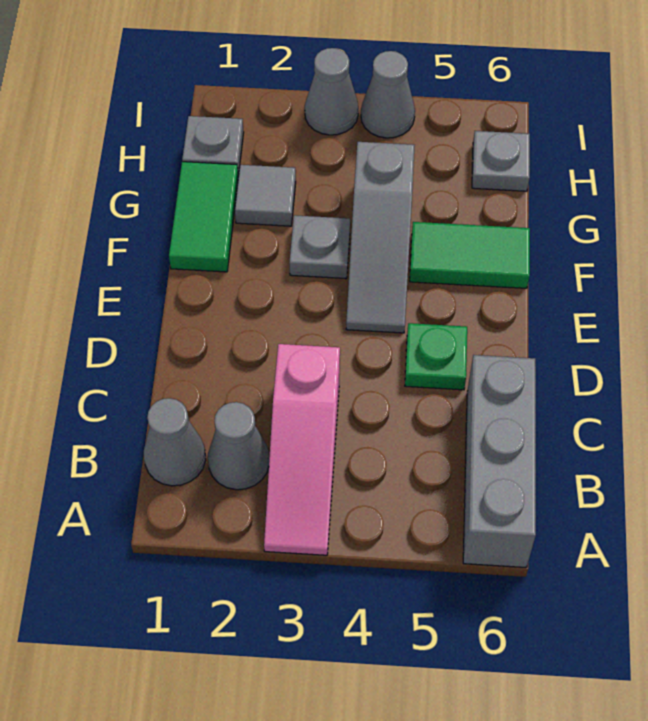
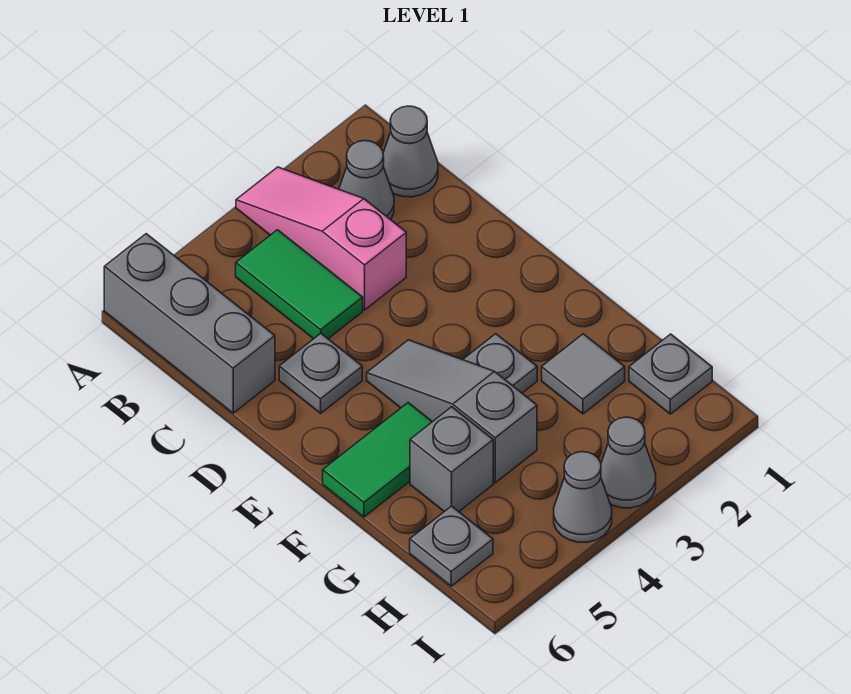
green plate D5 level 1 -> grey plate D5 level 1
green tile F1:G1 level 1 -> green tile B4:C4 level 1
none -> grey brick G5 level 1

